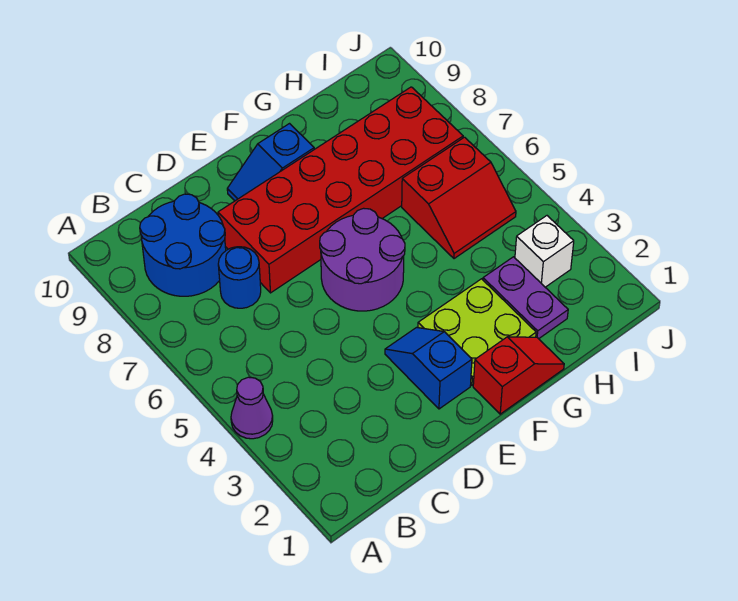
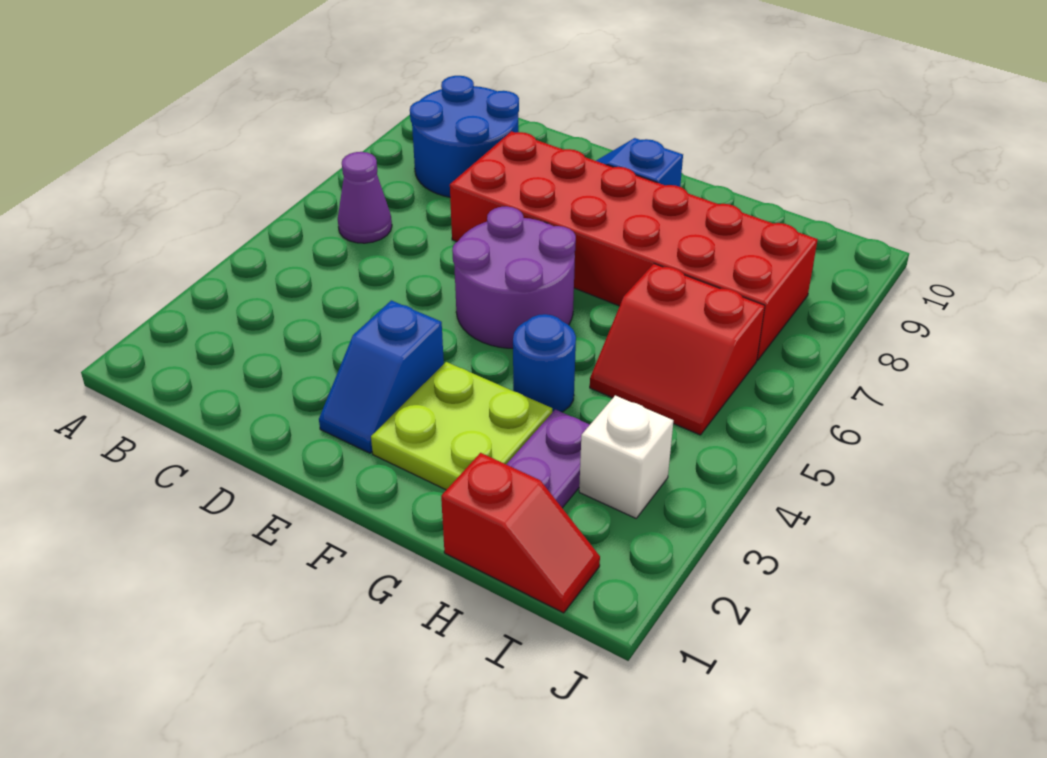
purple cone A4 level 1 -> purple cone B6 level 1
blue round brick C7 level 1 -> blue round brick G4 level 1
blue slope E2:E3 level 1 top 2 -> blue slope E2:E3 level 1 top 3
red slope F1:G1 level 1 top F -> red slope H1:I1 level 1 top H

